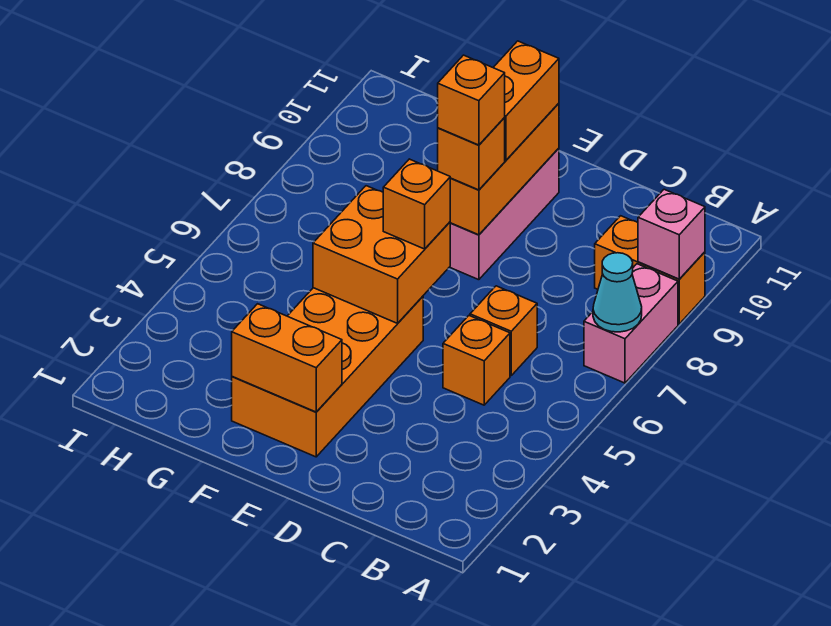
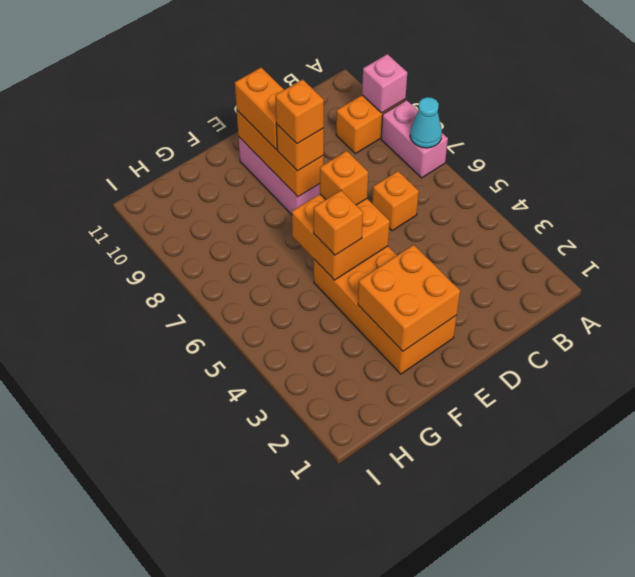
orange brick C5 level 1 -> orange brick F5 level 3
orange brick E2:F2 level 2 -> orange brick E2:F3 level 2

